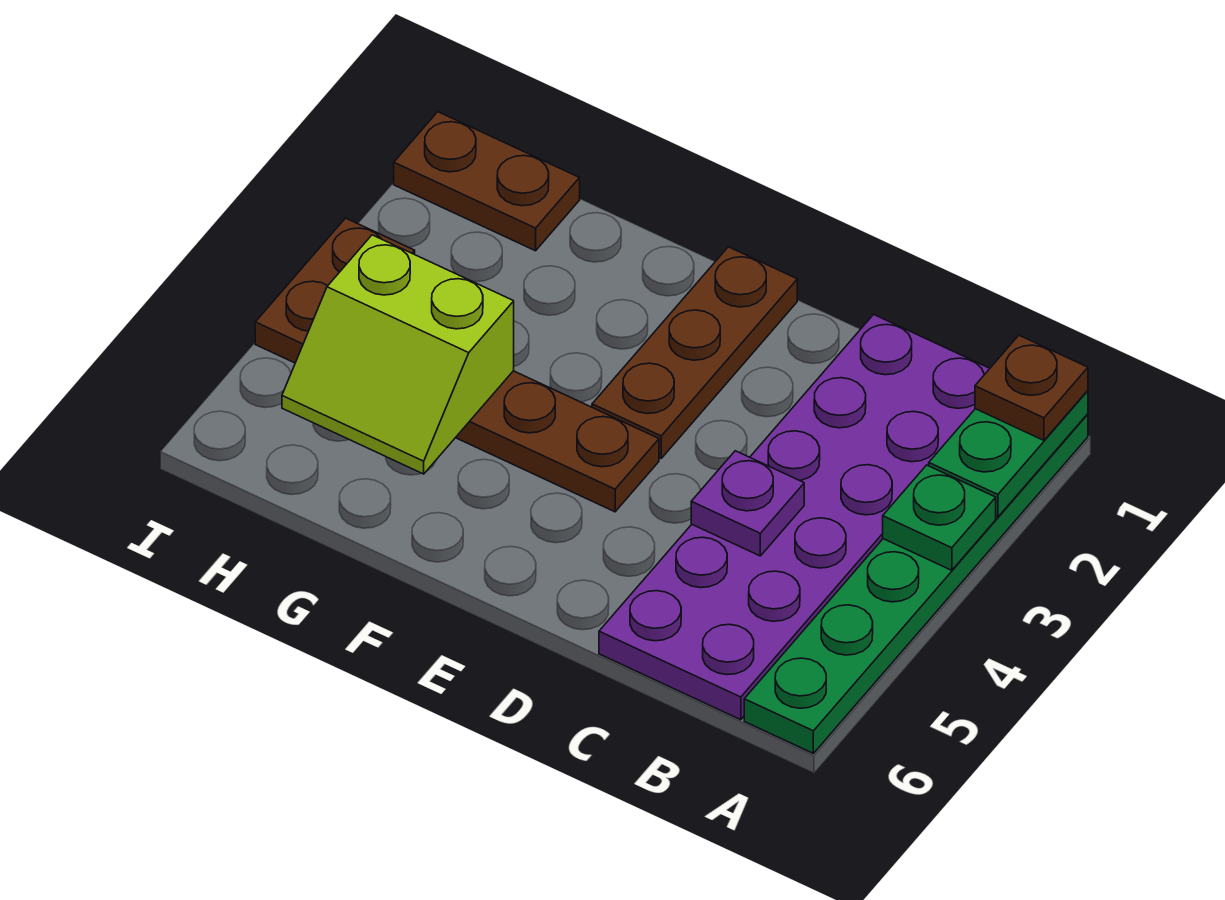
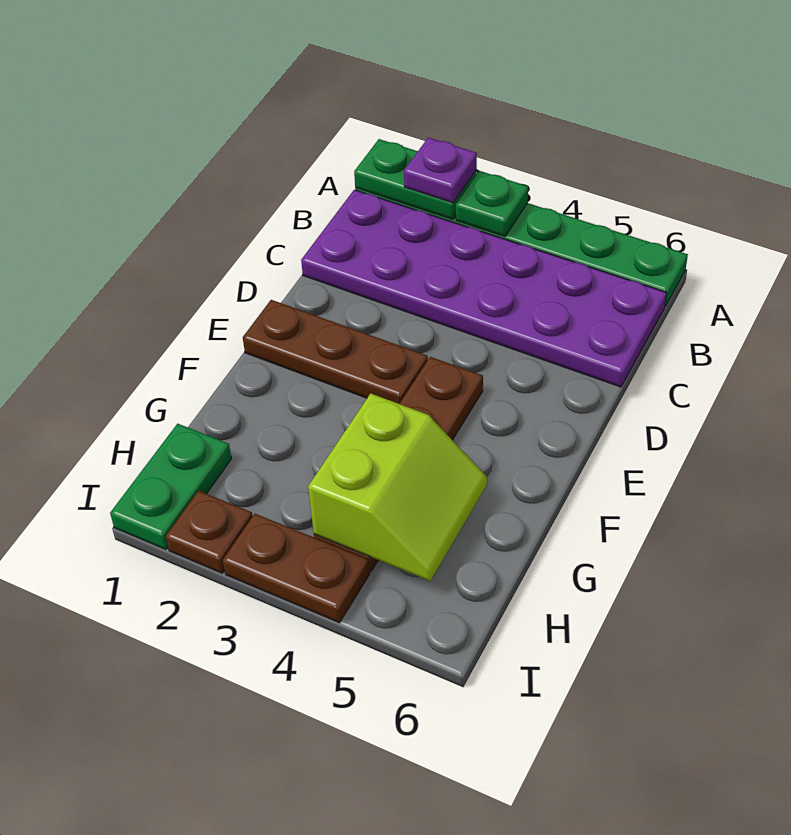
brown plate A1 level 3 -> brown plate I2 level 1
purple plate C4 level 2 -> purple plate A2 level 3
brown plate H1:I1 level 1 -> green plate H1:I1 level 1

